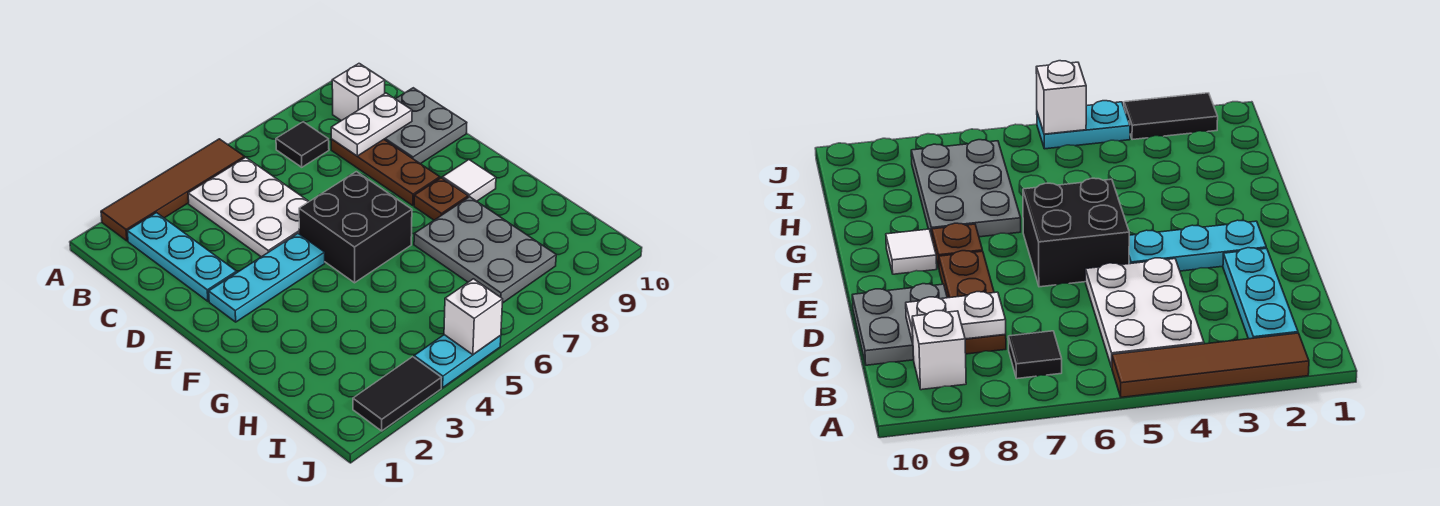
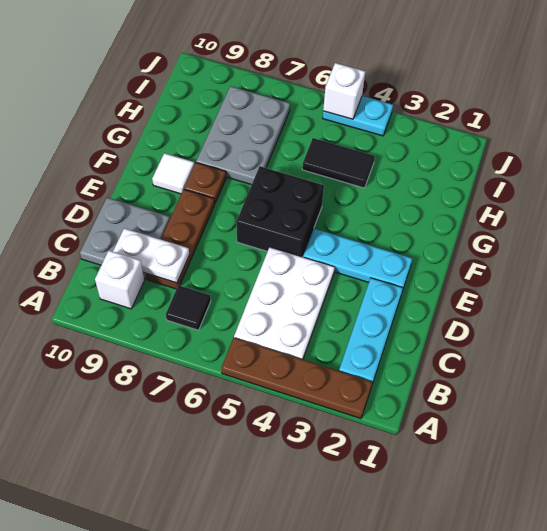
brown tile A2:A5 level 1 -> brown plate A2:A5 level 1
black tile J2:J3 level 1 -> black tile H4:H5 level 1

